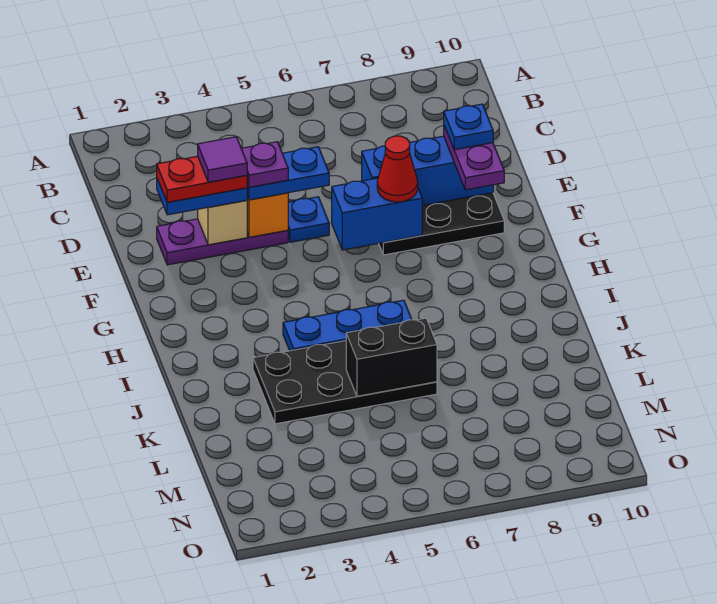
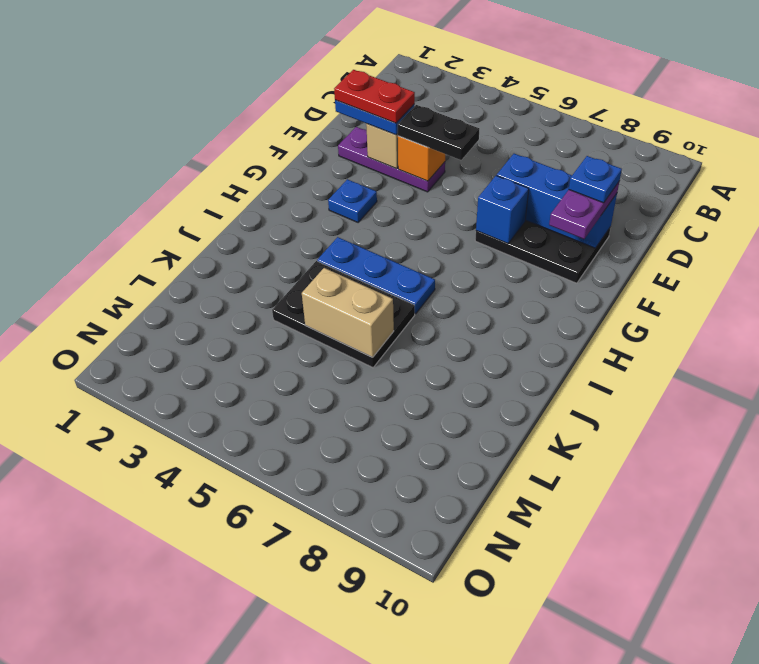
purple tile E3 level 5 -> none
blue plate E4:E5 level 3 -> black plate E4:E5 level 3
purple plate E4 level 4 -> none
blue plate E5 level 1 -> blue plate G3 level 1
blue brick F6:F7 level 2 -> blue brick F7 level 2
red cone F7 level 3 -> none
black plate J3:K6 level 1 -> black plate J4:K6 level 1
black brick K5:K6 level 2 -> tan brick K5:K6 level 2

